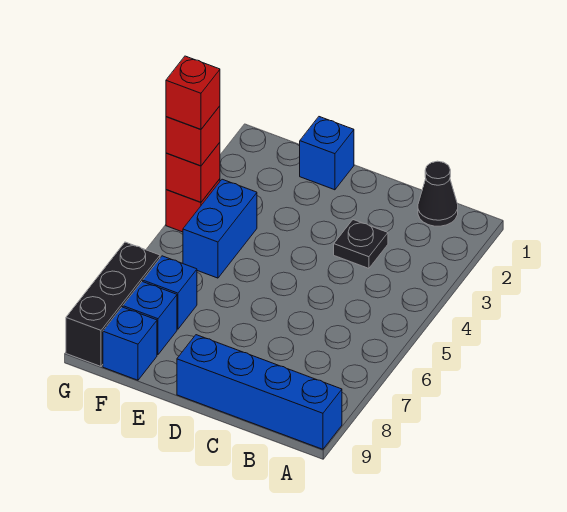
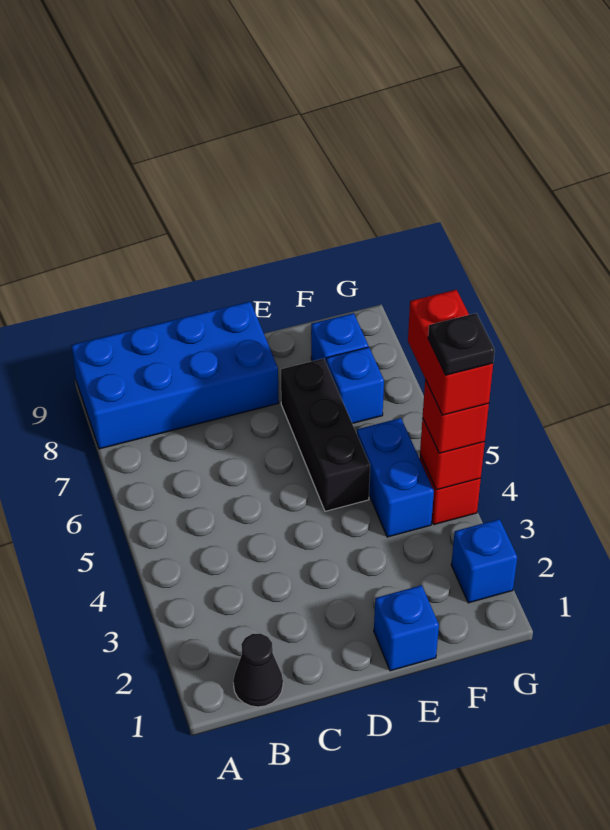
blue brick A9:D9 level 1 -> blue brick A8:D9 level 1
black plate C3 level 1 -> black plate G4 level 5
blue brick F9 level 1 -> blue brick G2 level 1
red brick G4 level 4 -> red brick G4:G5 level 4
black brick G7:G9 level 1 -> black brick E5:E7 level 1

